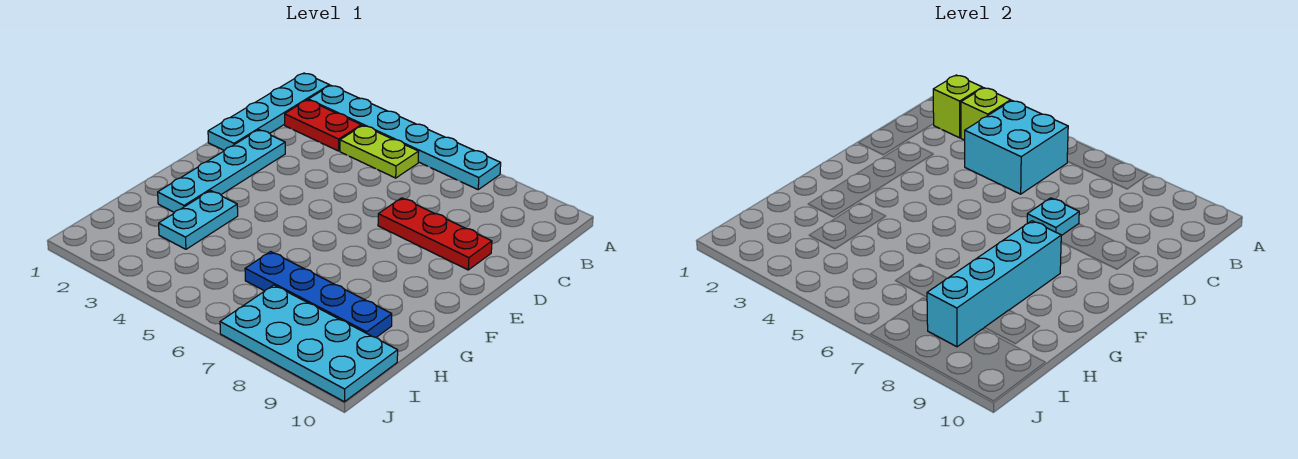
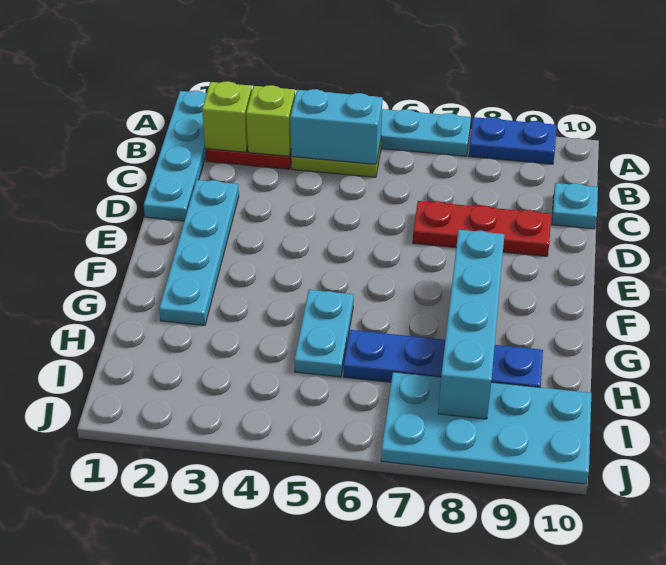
none -> blue plate A8:A9 level 1
cyan brick B4:C5 level 2 -> cyan brick B4:B5 level 2
cyan plate D7 level 2 -> cyan plate C10 level 1
cyan plate G3:H3 level 1 -> cyan plate G5:H5 level 1

